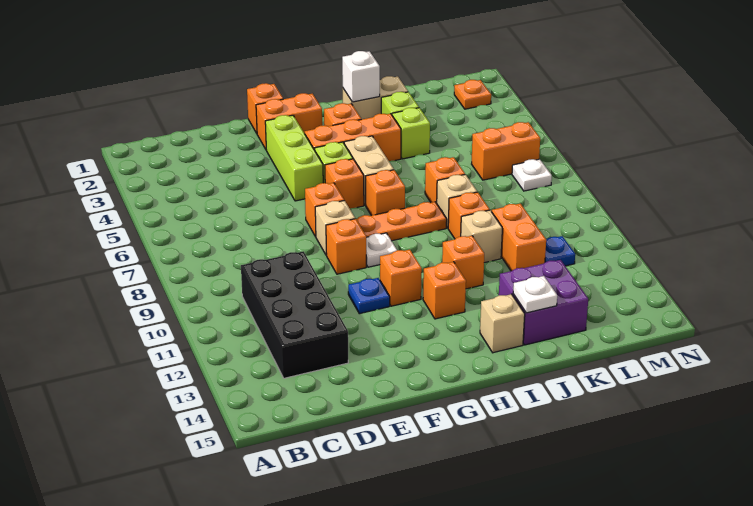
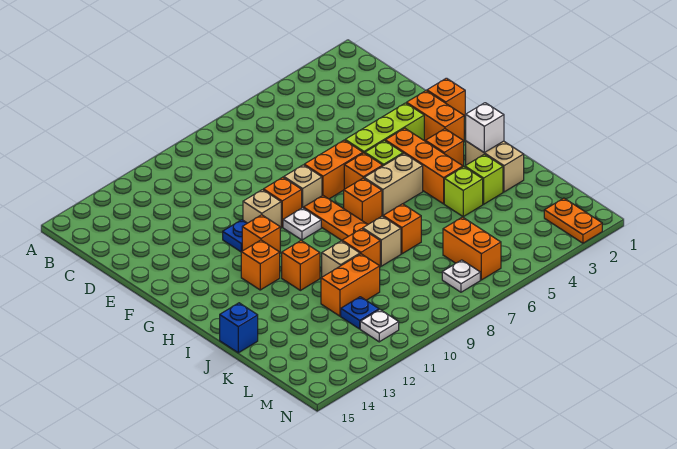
black brick C10:D13 level 1 -> none
orange brick F7 level 1 -> orange brick F6:F7 level 1
tan brick I14 level 1 -> tan brick F10 level 1
purple brick J13:K14 level 1 -> none
white plate J14 level 2 -> white plate M11 level 1
none -> blue brick J15 level 1
orange plate M2 level 1 -> orange plate M2:N2 level 1

